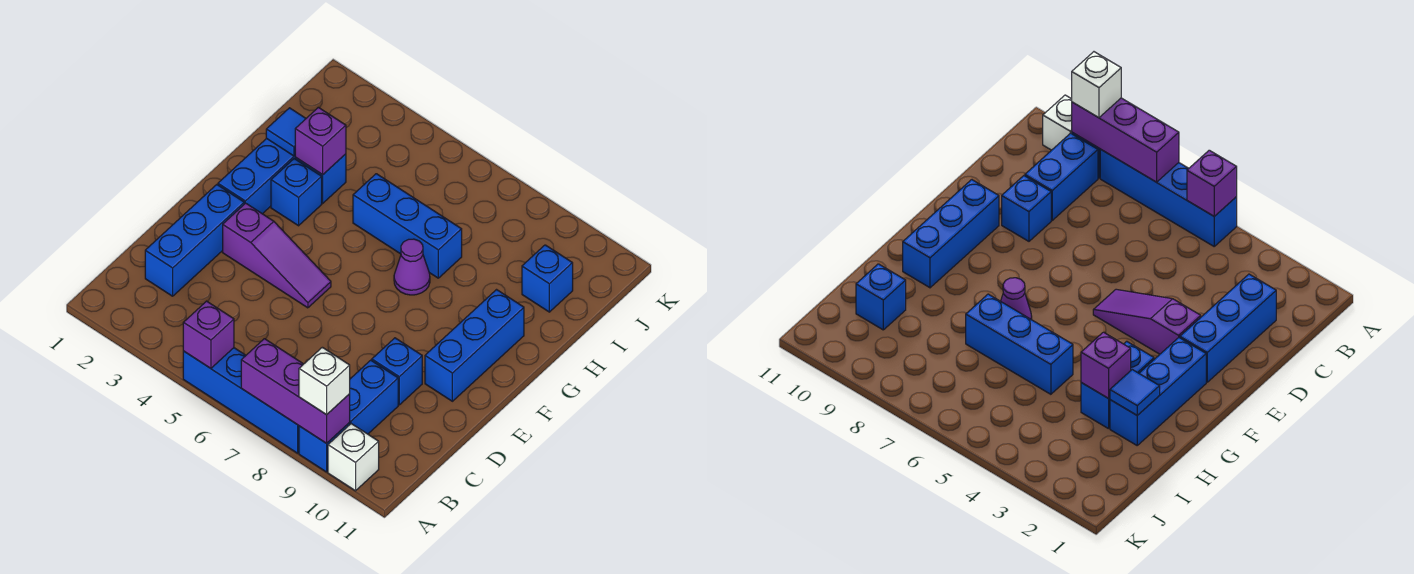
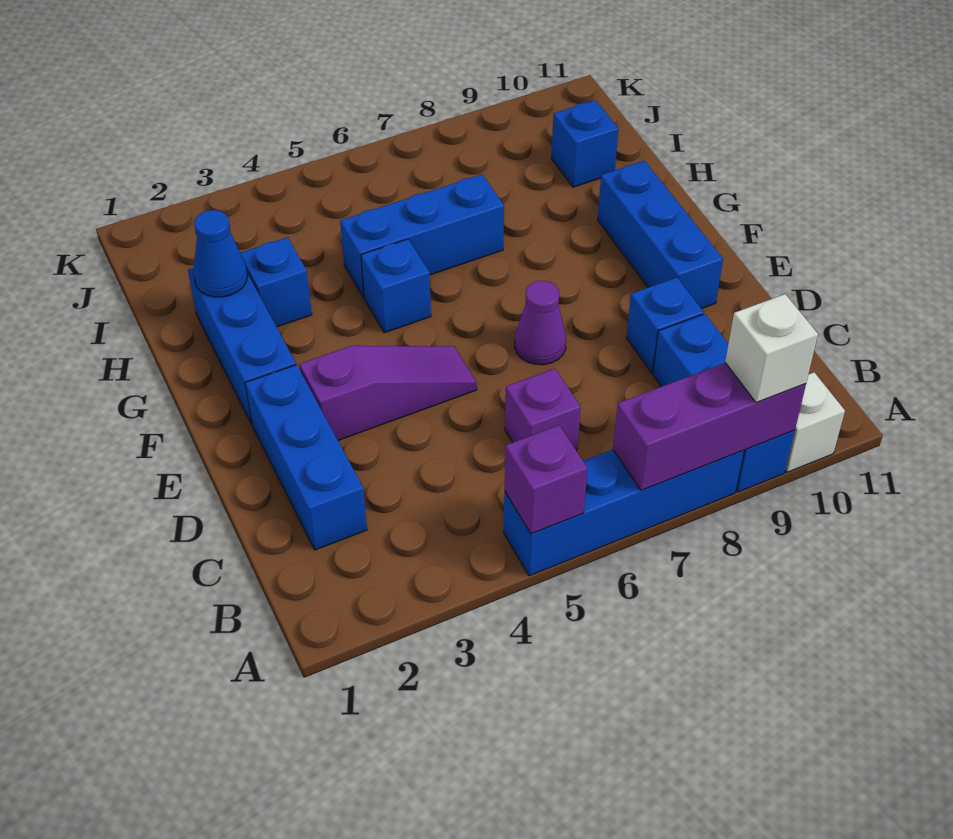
blue brick G3 level 1 -> blue brick G5 level 1
purple cone G7 level 1 -> purple cone E7 level 1
blue tile H2 level 2 -> blue cone H2 level 2
purple brick H3 level 2 -> purple brick C6 level 1

